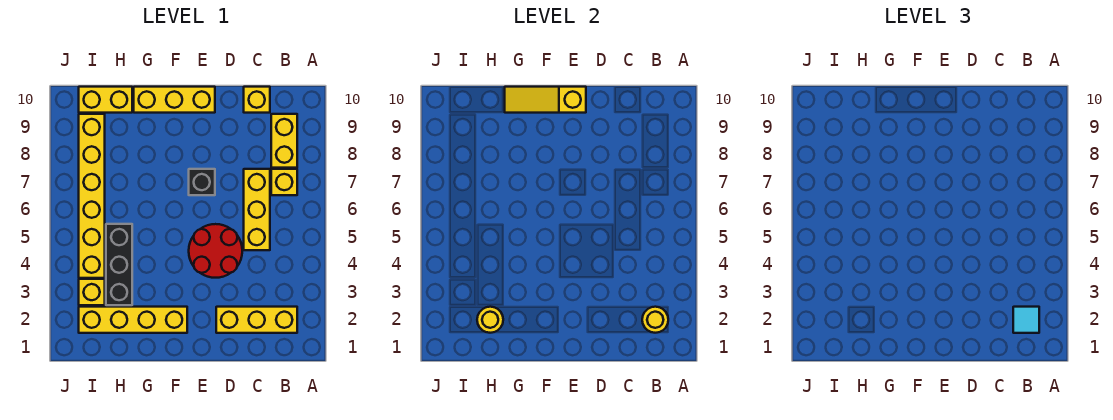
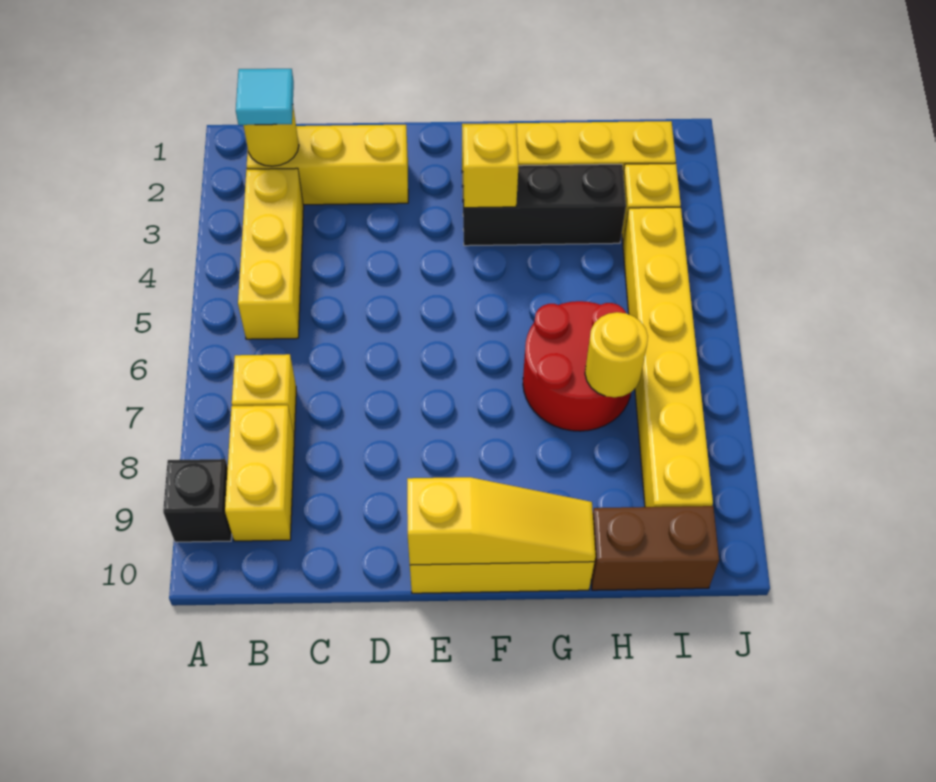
yellow brick C5:C7 level 1 -> yellow brick B3:B5 level 1
yellow brick C10 level 1 -> yellow brick F3 level 2
red round brick D4:E5 level 1 -> red round brick G6:H7 level 1
black brick E7 level 1 -> black brick A9 level 1
yellow round brick H2 level 2 -> yellow round brick H7 level 2
black brick H3:H5 level 1 -> black brick F3:H3 level 1
yellow brick H10:I10 level 1 -> brown brick H10:I10 level 1

